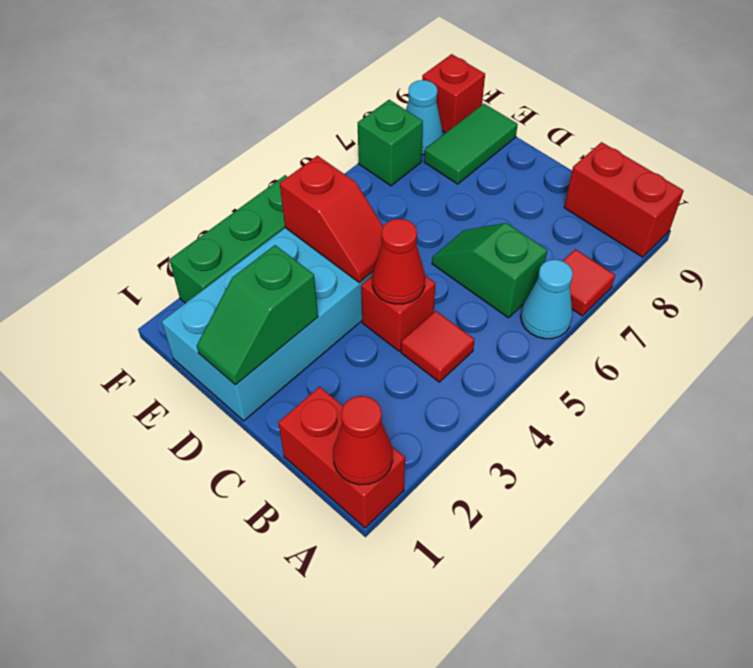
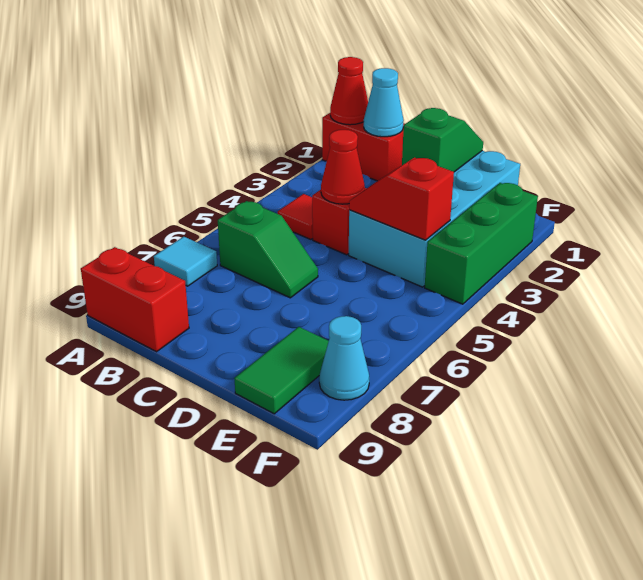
cyan cone A6 level 1 -> cyan cone B1 level 2
red tile A7 level 1 -> cyan tile A7 level 1
green brick F7 level 1 -> none
red brick F9 level 1 -> none

